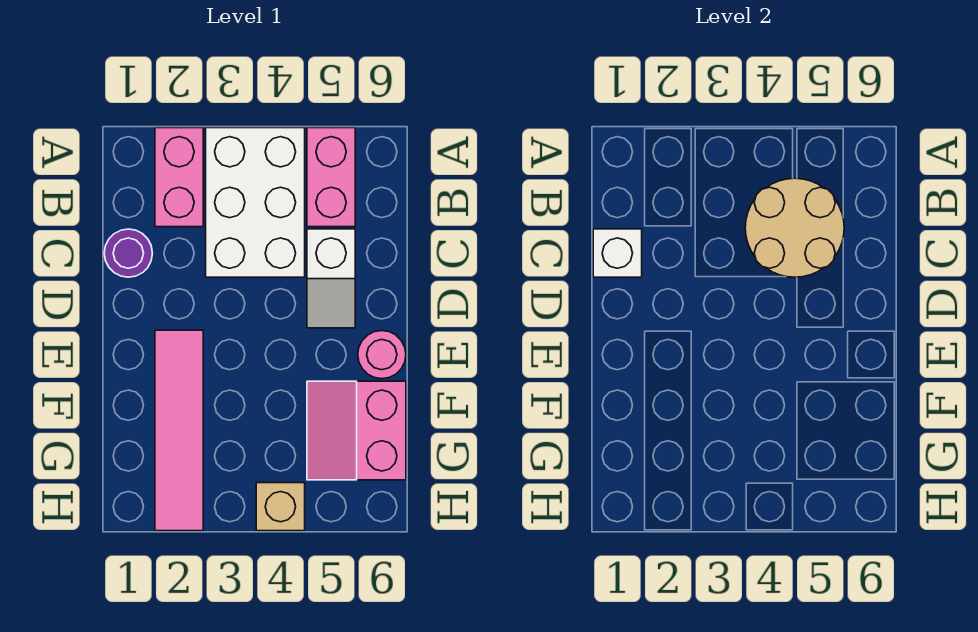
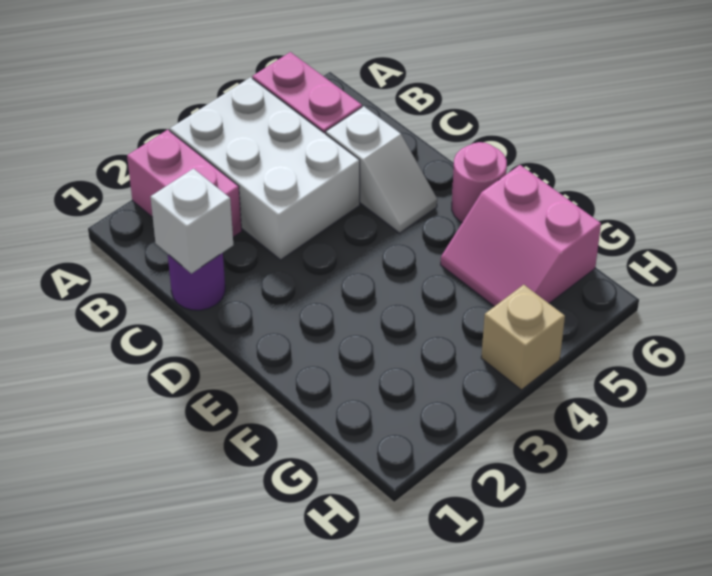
tan round brick B4:C5 level 2 -> none
pink tile E2:H2 level 1 -> none

